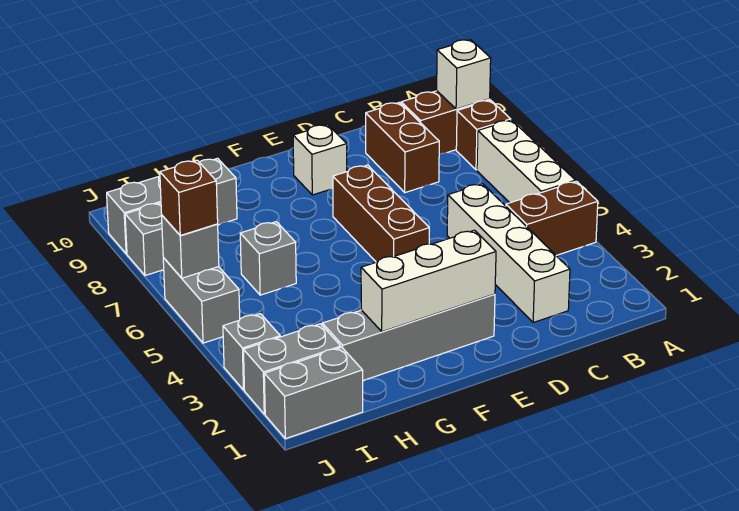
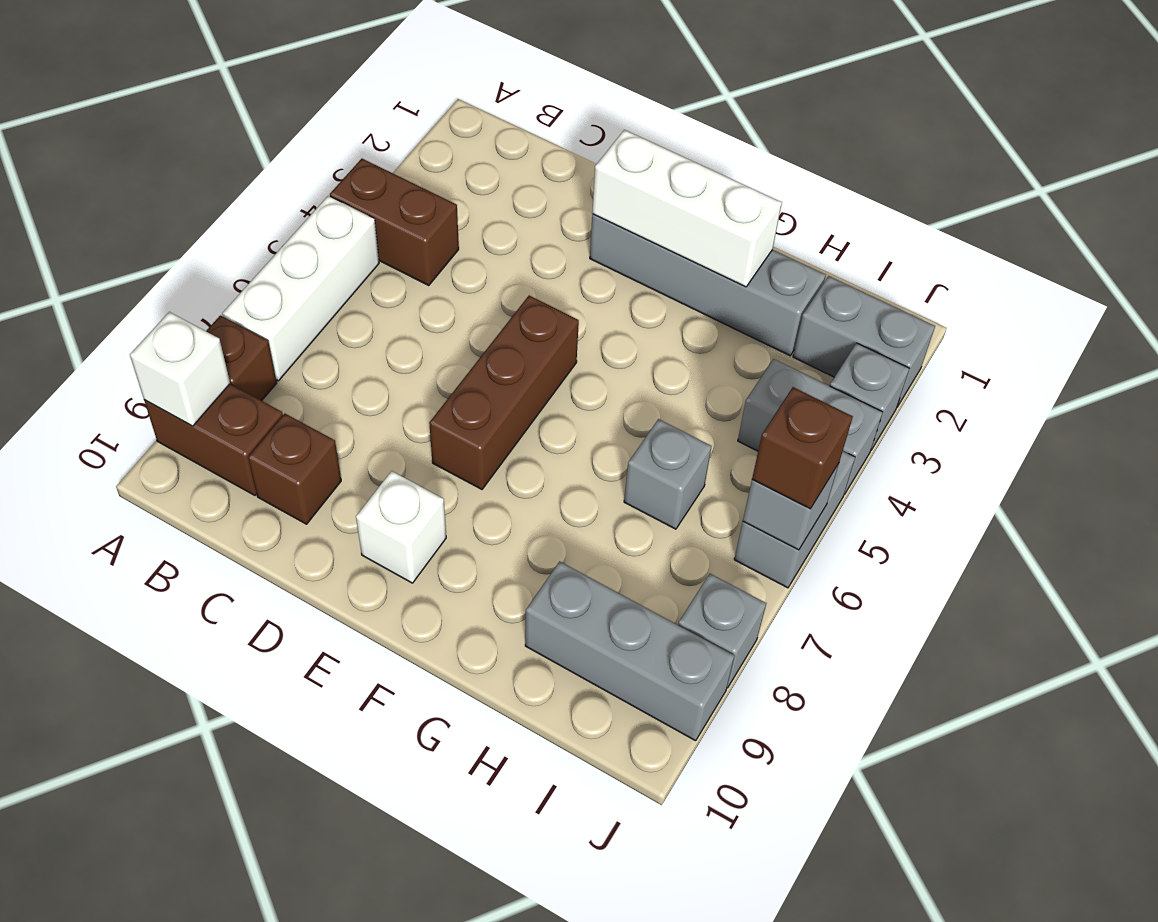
white brick C2:C5 level 1 -> none
brown brick C8:C9 level 1 -> brown brick C9 level 1
grey brick I1:J1 level 1 -> grey brick I4:J4 level 1

